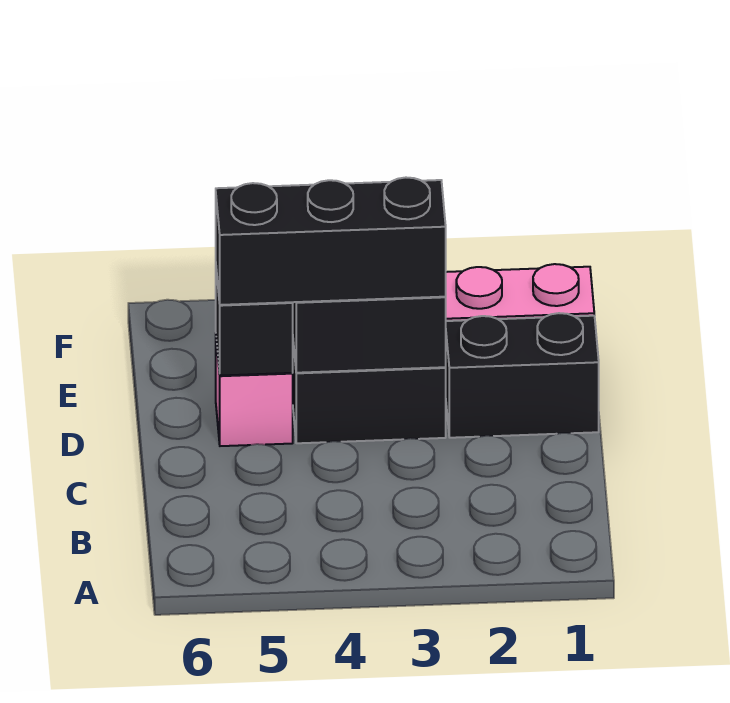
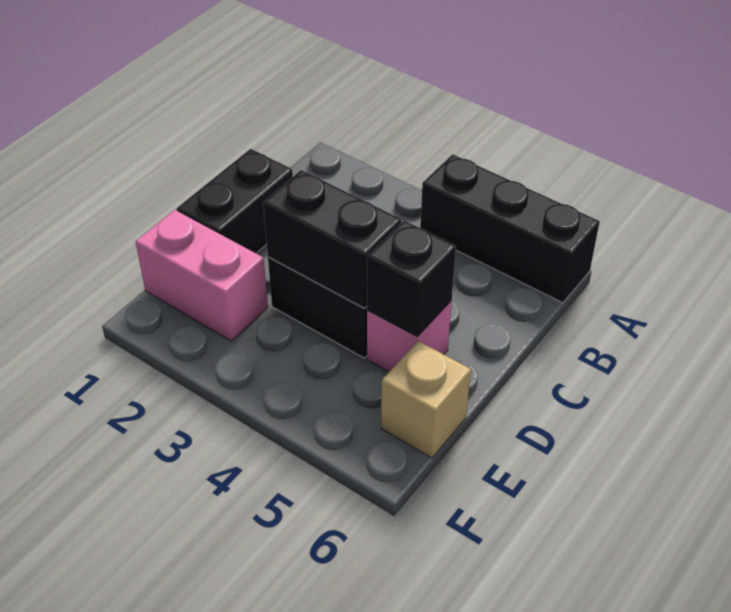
black brick D1:D2 level 1 -> black brick C1:D1 level 1
black brick D3:D5 level 3 -> black brick A4:A6 level 1
none -> tan brick E6 level 1

